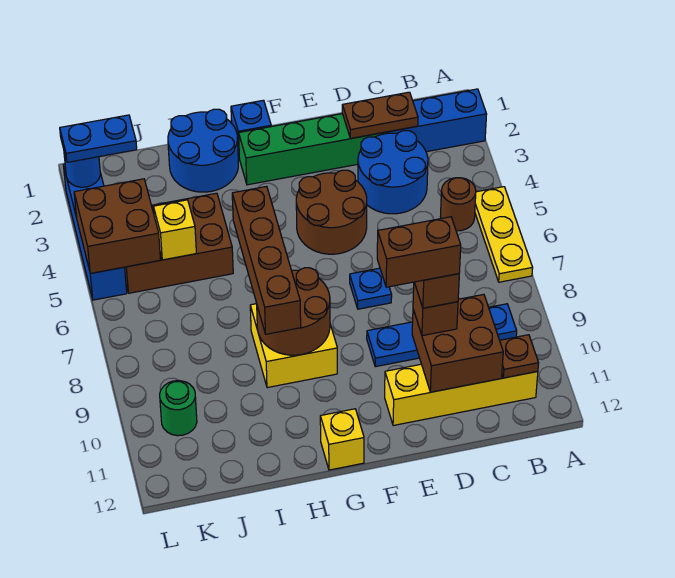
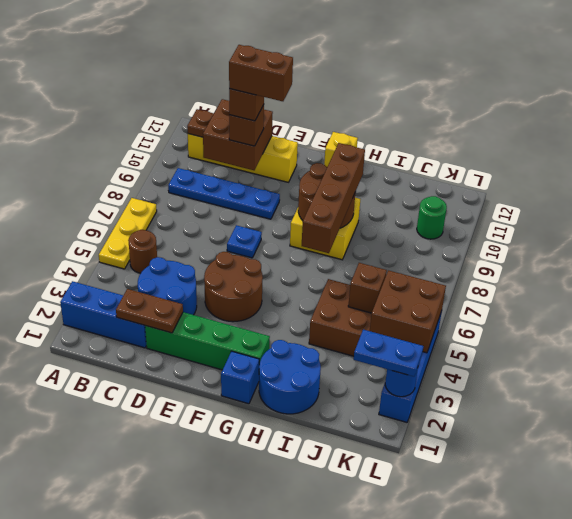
yellow brick J5 level 2 -> brown brick J5 level 2

